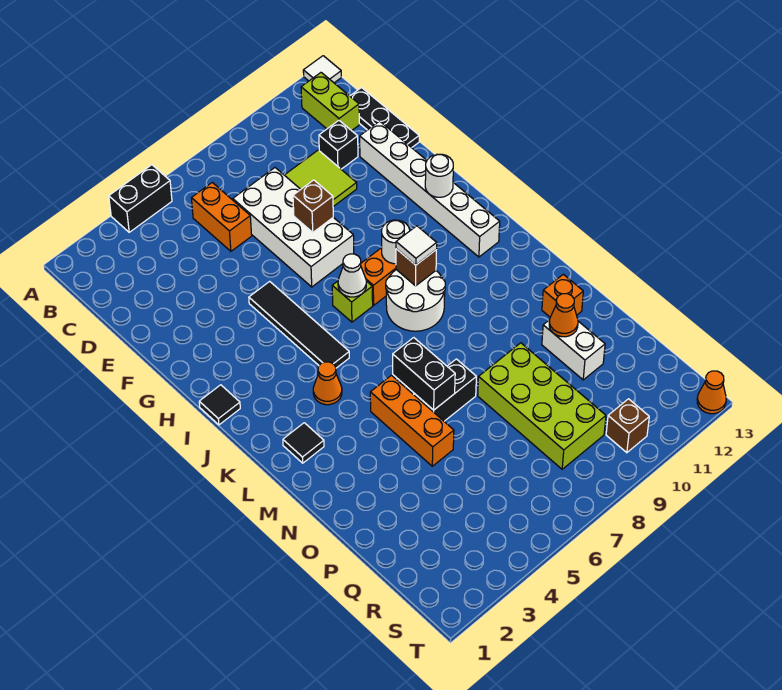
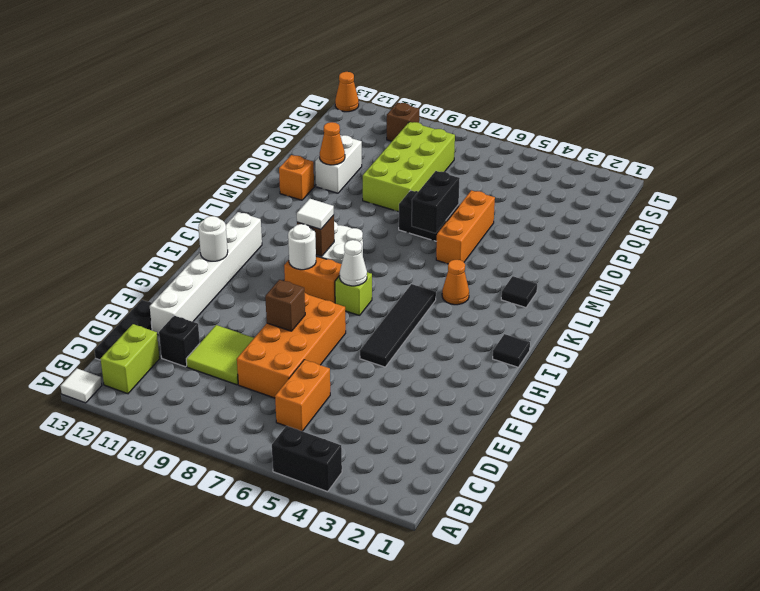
white brick D7:G8 level 1 -> orange brick D7:G8 level 1

